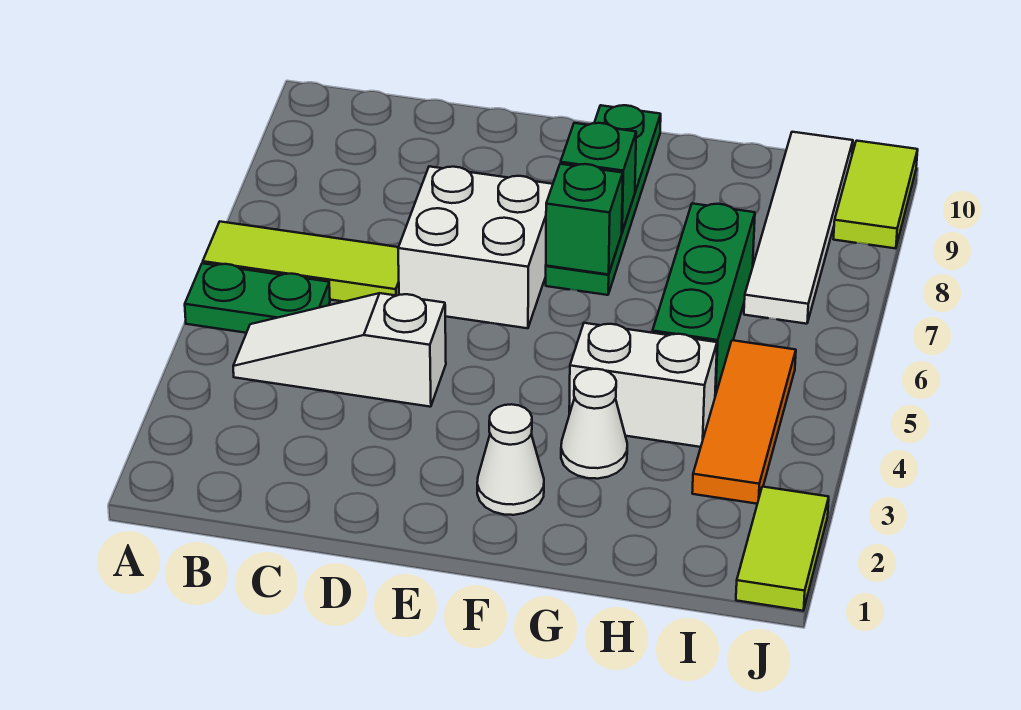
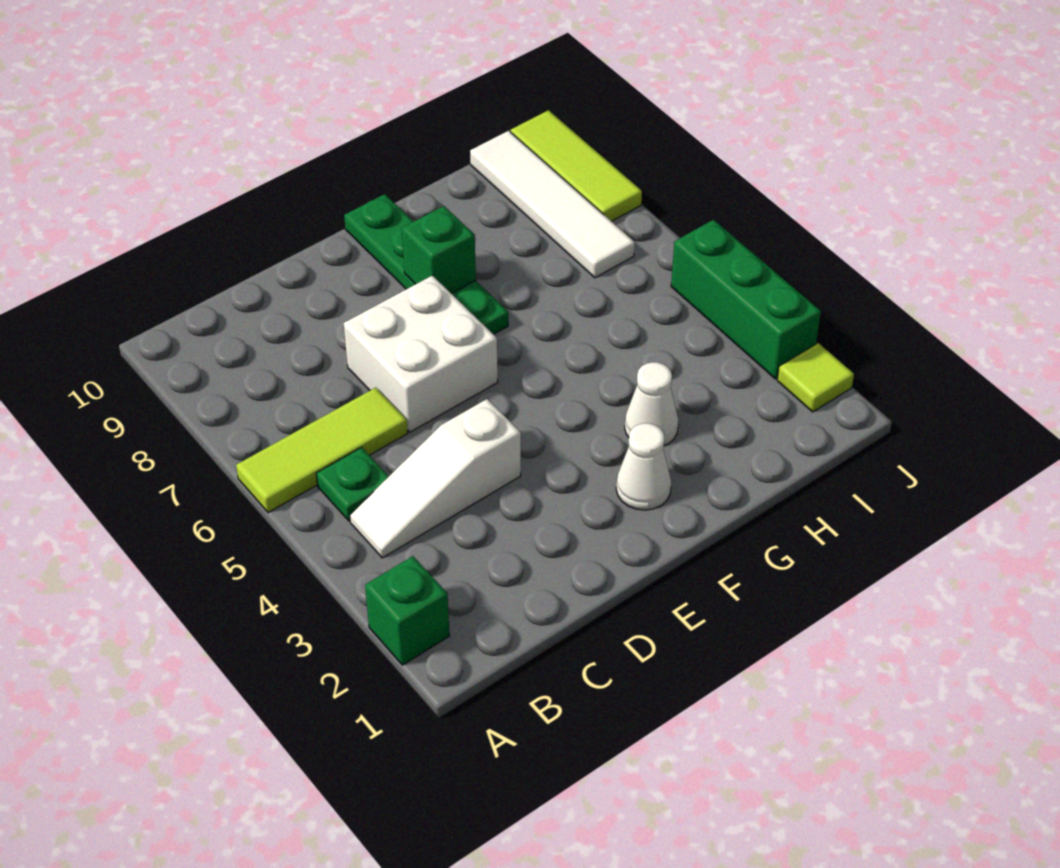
green plate A5:B5 level 1 -> green plate B5 level 1
green brick F7 level 2 -> green brick A2 level 1
white brick G4:H4 level 1 -> none
green brick H5:H7 level 1 -> green brick J3:J5 level 1
orange tile I3:I5 level 1 -> none
lime tile J1:J2 level 1 -> lime tile J2 level 1
lime tile J9:J10 level 1 -> lime tile J8:J10 level 1

